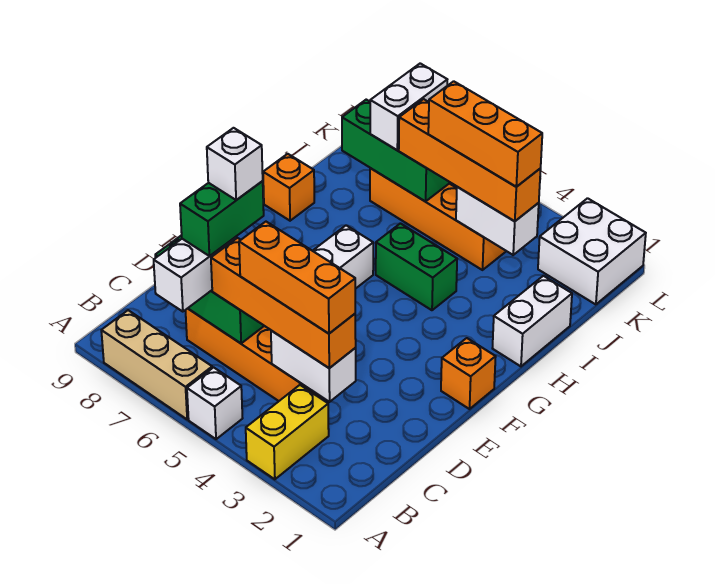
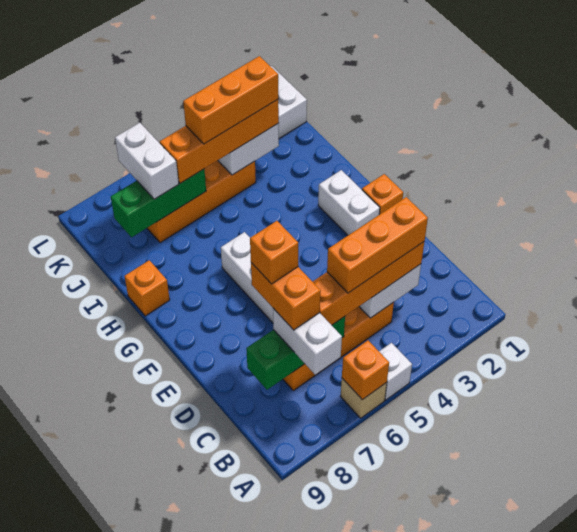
yellow brick A3:B3 level 1 -> none
tan brick A6:A8 level 1 -> tan brick A6 level 1
none -> orange brick A6 level 2
green brick C7:D7 level 4 -> orange brick C7:D7 level 4
white brick D7 level 5 -> orange brick D7 level 5
white brick H1:I1 level 1 -> white brick F2:G2 level 1
green brick H4:H5 level 1 -> none

